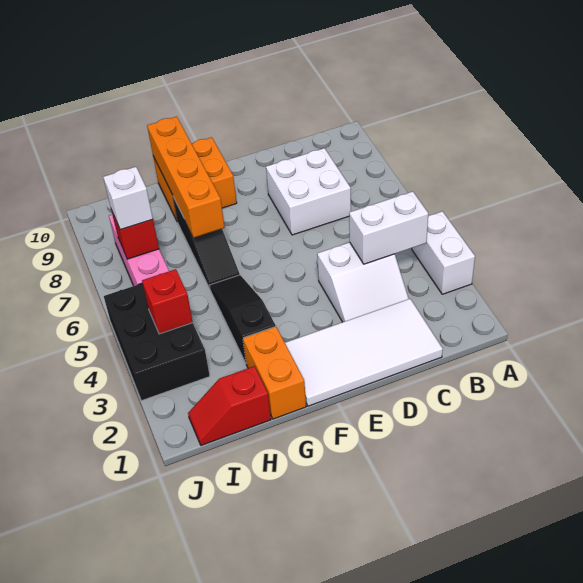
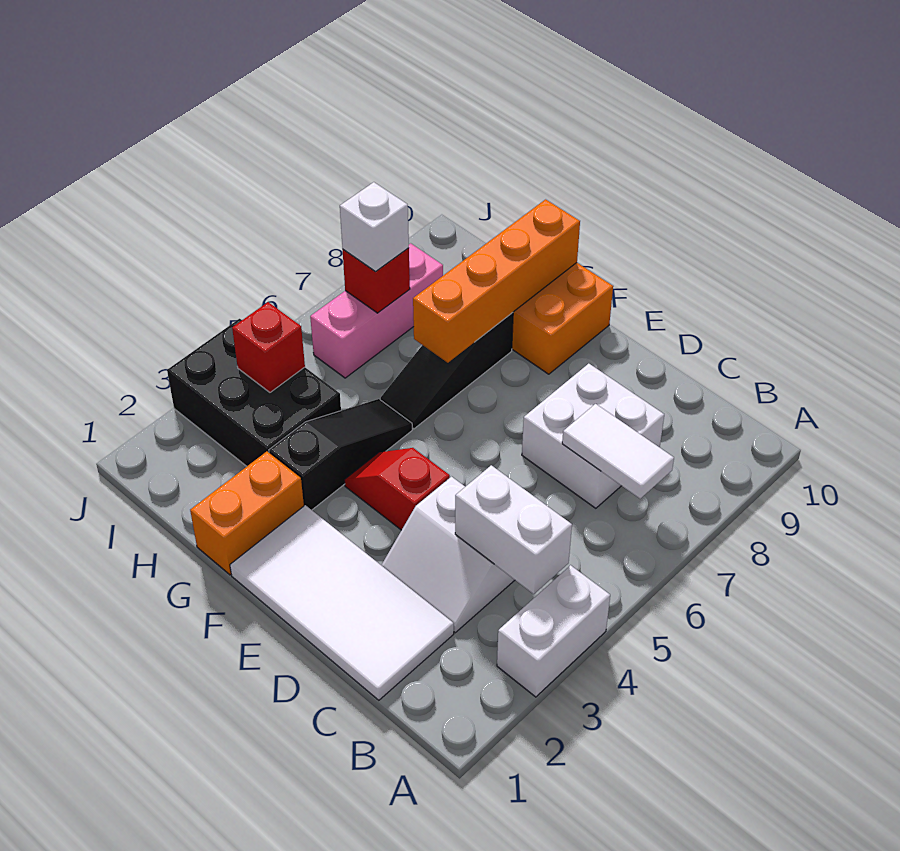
none -> white tile B7:C7 level 2
red slope H1:I1 level 1 top H -> red slope E4:F4 level 1 top E
black brick I3:J5 level 1 -> black brick H3:J4 level 1

